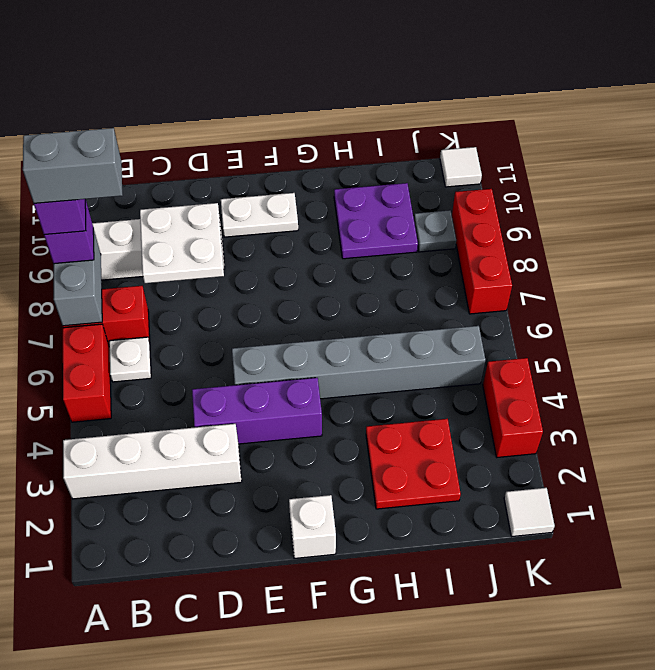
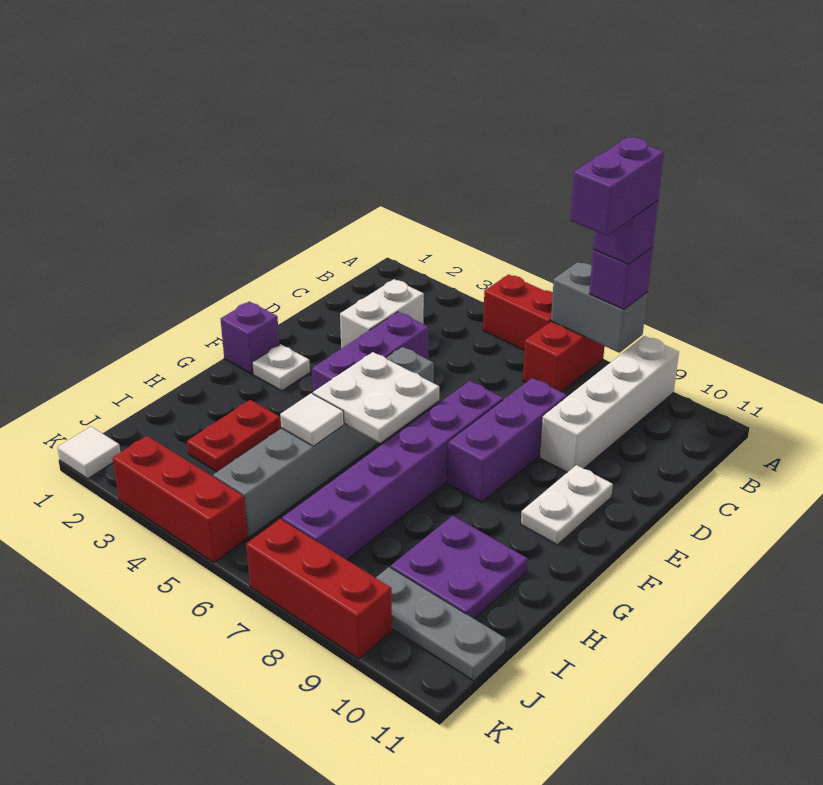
white brick A3:D3 level 1 -> white brick C3:D3 level 1
grey brick A8:B8 level 5 -> purple brick A8:B8 level 5
white plate B6 level 1 -> white plate F2 level 1
white plate C8:D9 level 2 -> white plate F5:G6 level 2
none -> purple brick D8:F8 level 1
none -> purple brick E7:J7 level 1
white brick F1 level 1 -> purple brick F1 level 1
red plate H2:I3 level 1 -> red plate H3:I3 level 1
grey plate J9 level 1 -> grey plate J9:J11 level 1
red brick K3:K4 level 1 -> red brick K3:K5 level 1
white tile K11 level 1 -> white tile H5 level 2

